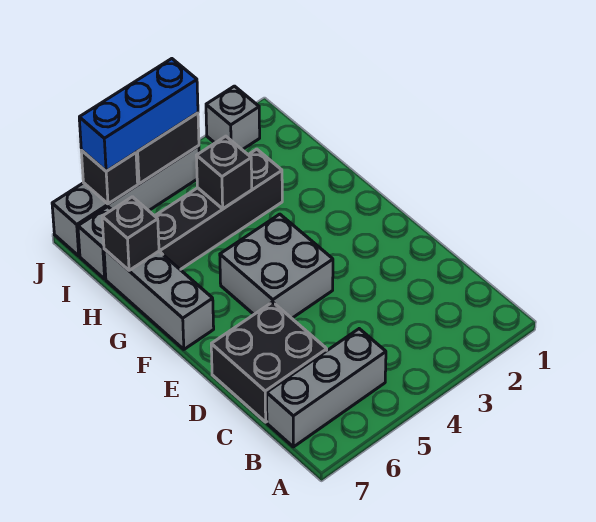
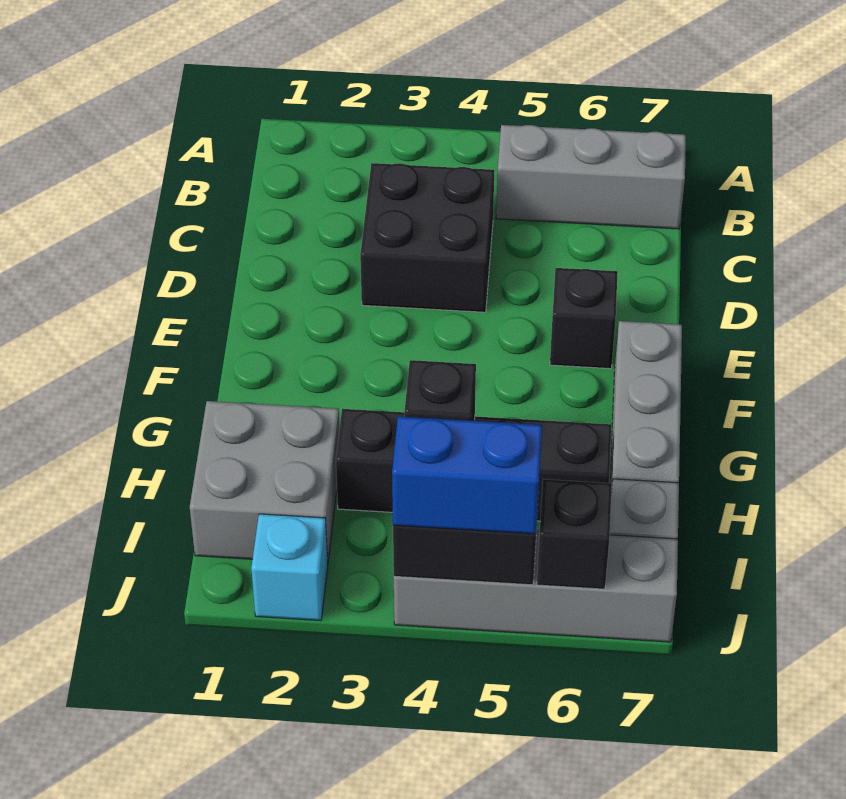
black brick C6:D7 level 1 -> black brick C3:D4 level 1
grey brick E4:F5 level 1 -> grey brick H1:I2 level 1
black brick H7 level 2 -> black brick E6 level 1
grey brick J2 level 1 -> cyan brick J2 level 1
blue brick J4:J6 level 3 -> blue brick J4:J5 level 3

